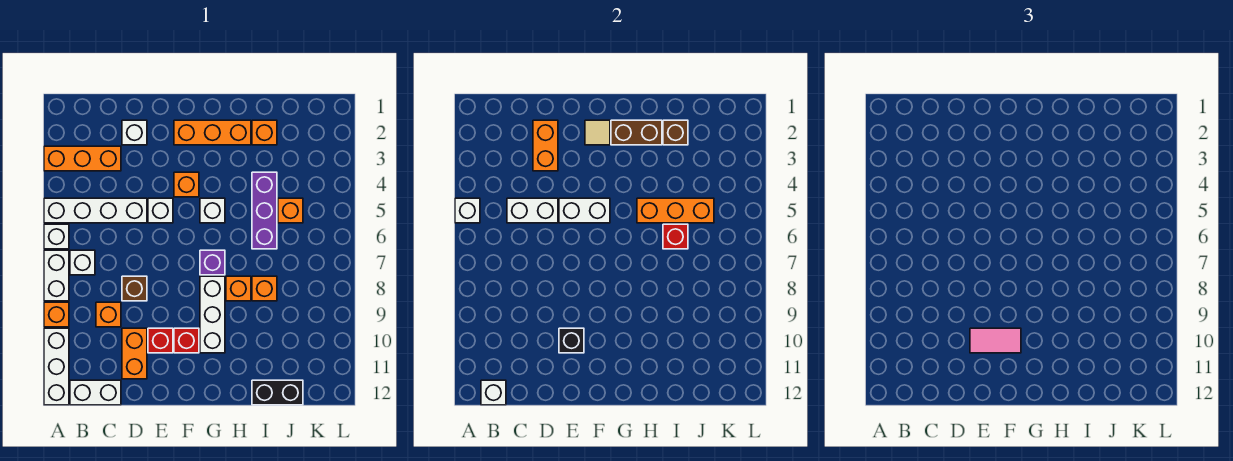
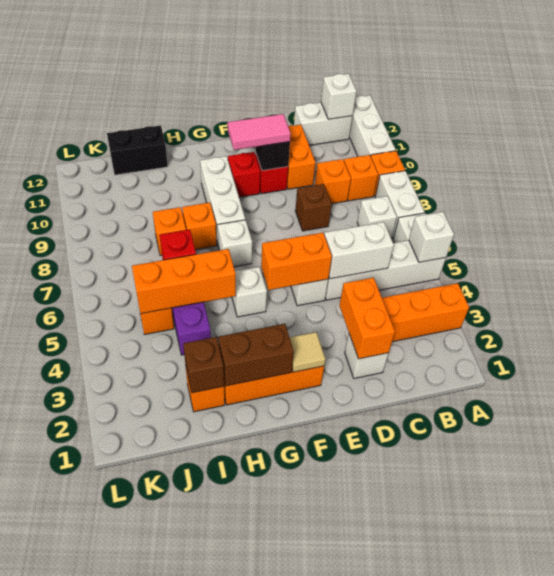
white brick E5:F5 level 2 -> orange brick E5:F5 level 2
orange brick F4 level 1 -> orange brick B9 level 1
purple brick G7 level 1 -> white brick G7 level 1

